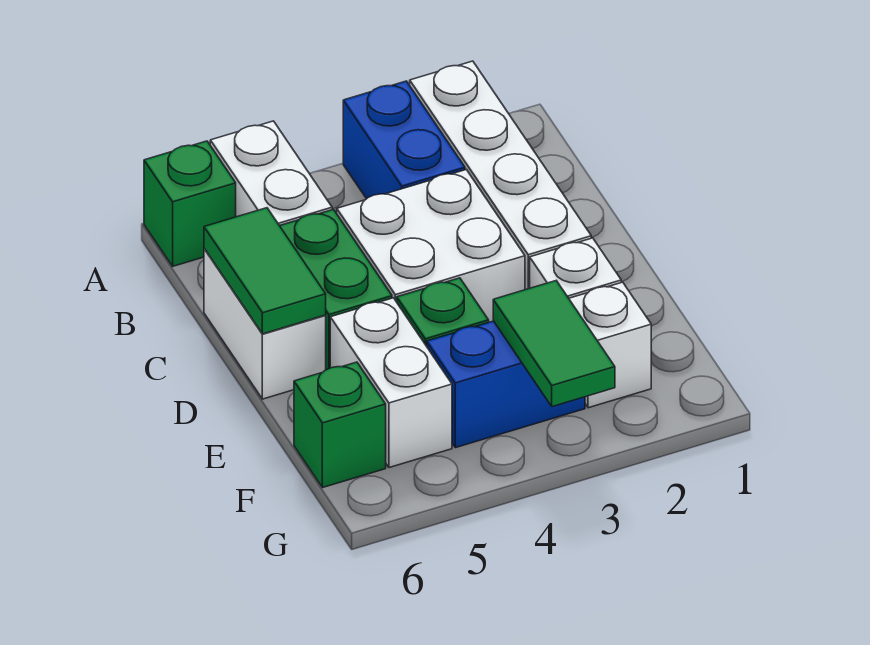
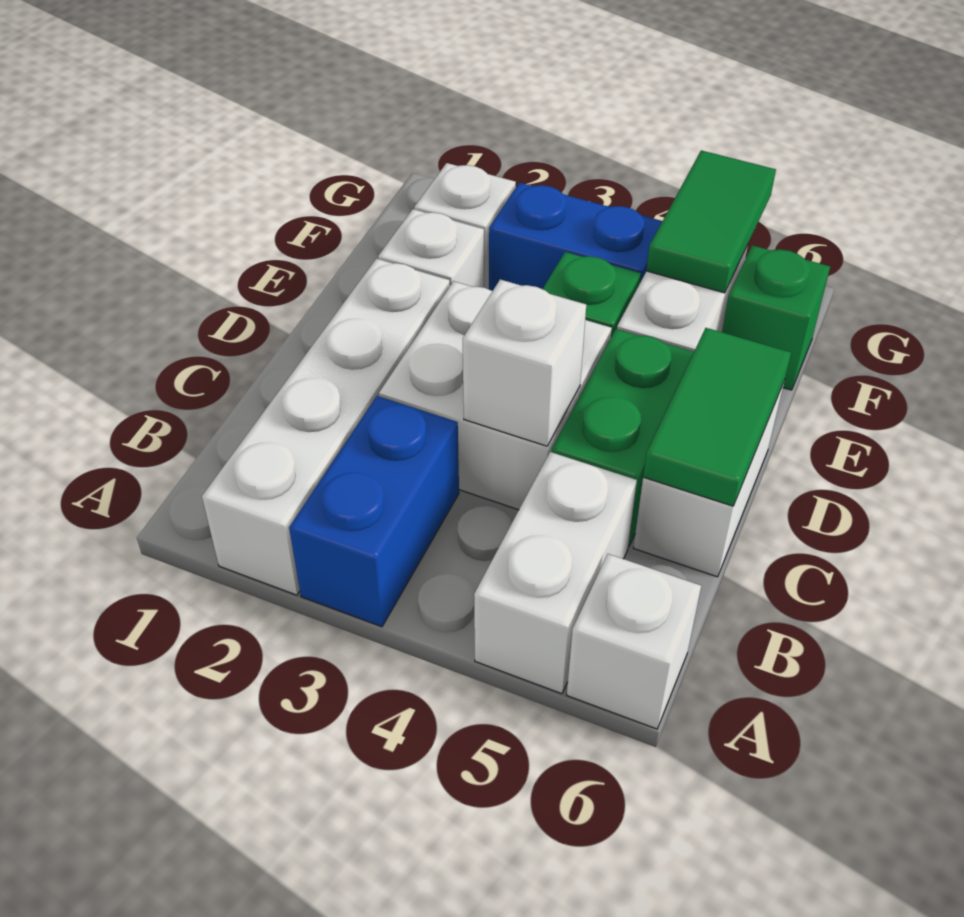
green brick A6 level 1 -> white brick A6 level 1
none -> white brick C4 level 2
green tile F3:G3 level 2 -> green tile F5:G5 level 2

